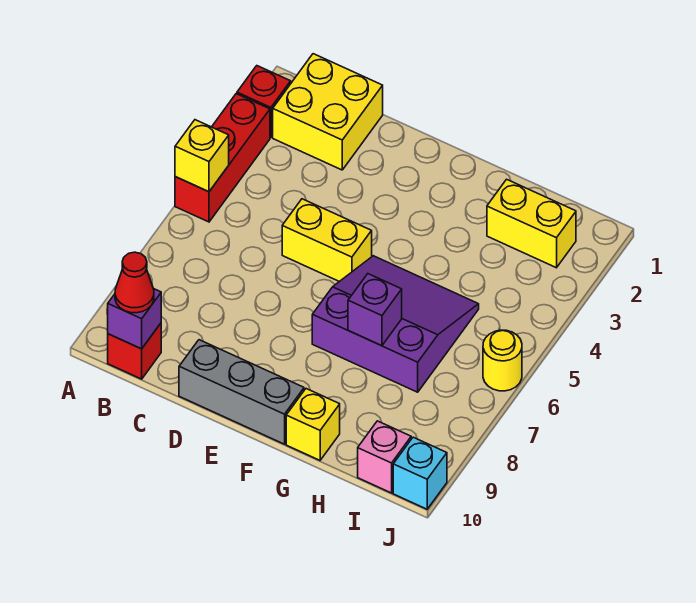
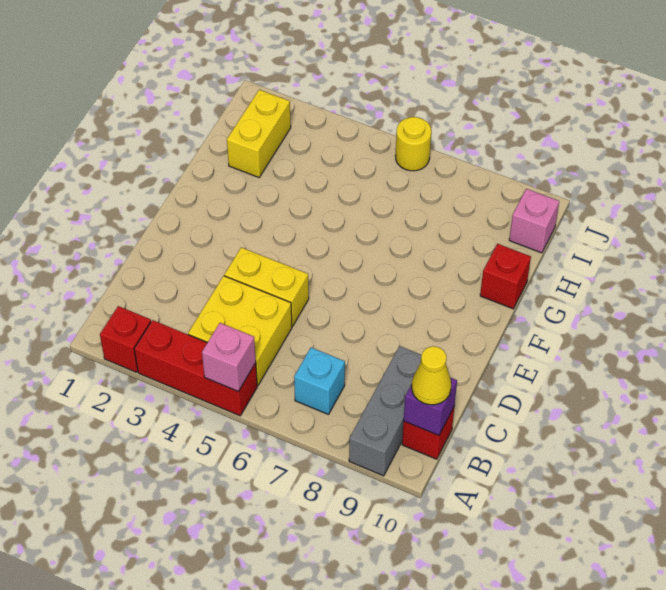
yellow brick A5 level 2 -> pink brick A5 level 2
yellow brick B1:C2 level 1 -> yellow brick B4:C5 level 1
red cone B10 level 3 -> yellow cone B10 level 3
yellow brick D5:E5 level 1 -> yellow brick D4:D5 level 1
grey brick D10:F10 level 1 -> grey brick A9:C9 level 1
purple slope F5:H7 level 1 top 7 -> none
purple brick G7 level 2 -> none
yellow brick G10 level 1 -> red brick G10 level 1
cyan brick J10 level 1 -> cyan brick B7 level 1

